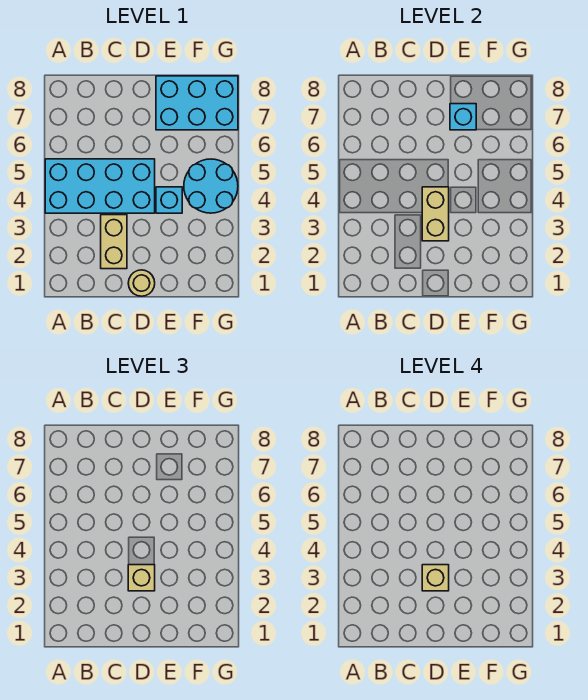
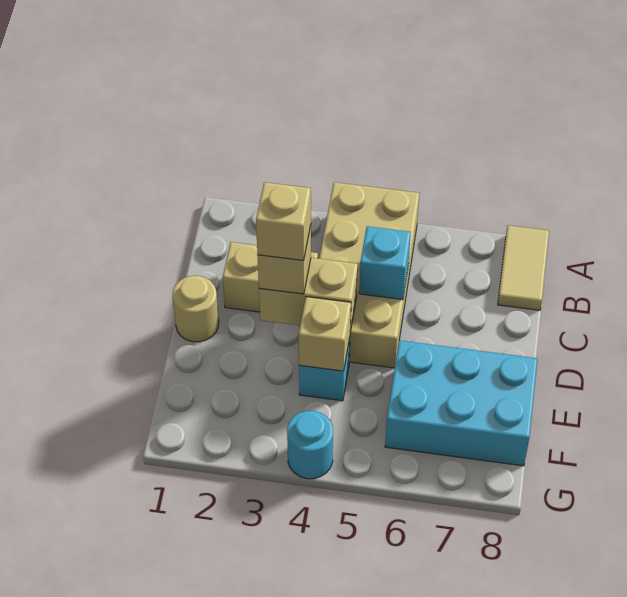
cyan brick A4:D5 level 1 -> tan brick A4:D5 level 1
none -> tan tile A8:B8 level 1
none -> tan brick E4 level 2
cyan brick E7:G8 level 1 -> cyan brick E6:F8 level 1
cyan brick E7 level 2 -> cyan brick C5 level 2
cyan round brick F4:G5 level 1 -> cyan round brick G4 level 1

